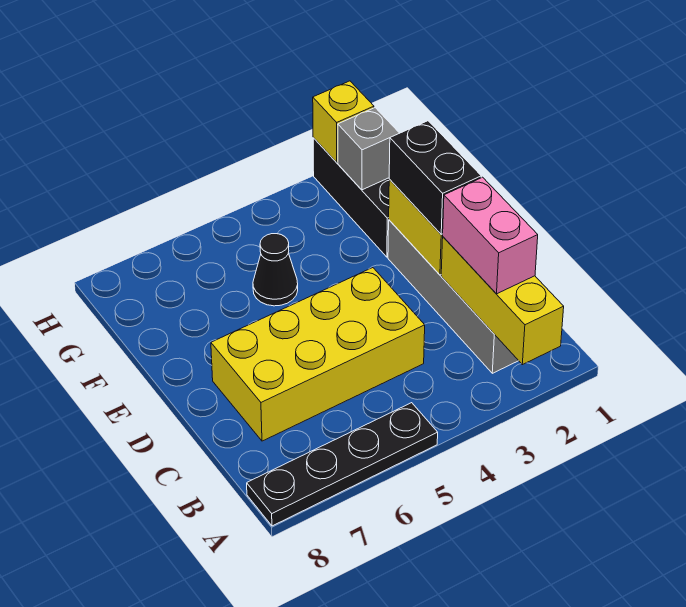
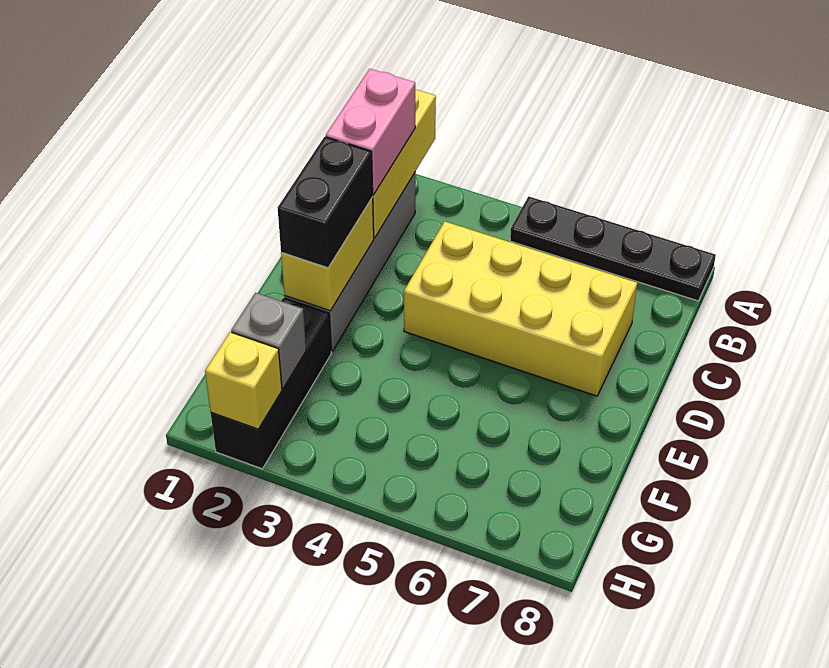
black cone F5 level 1 -> none

